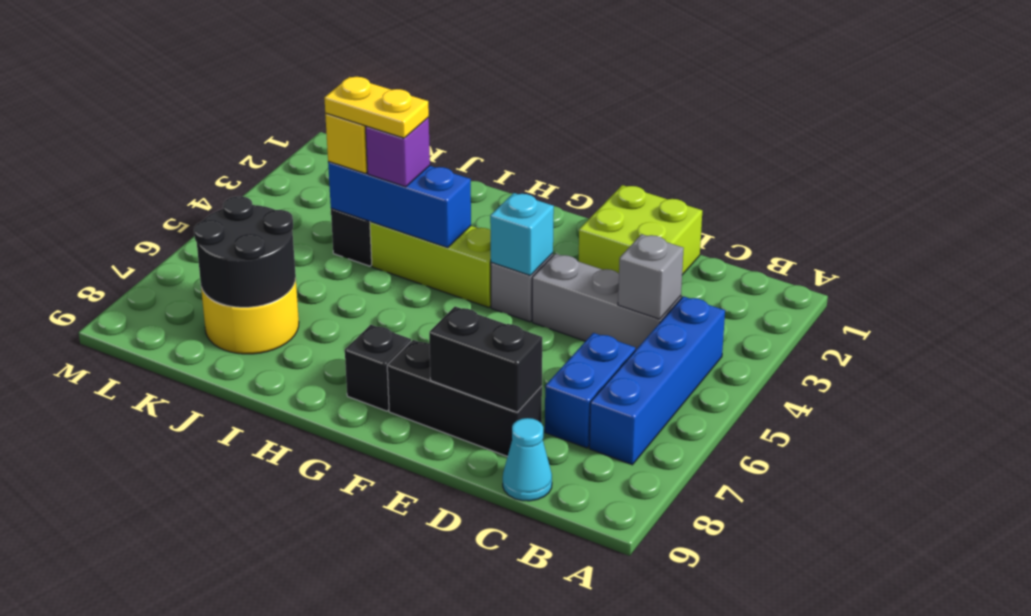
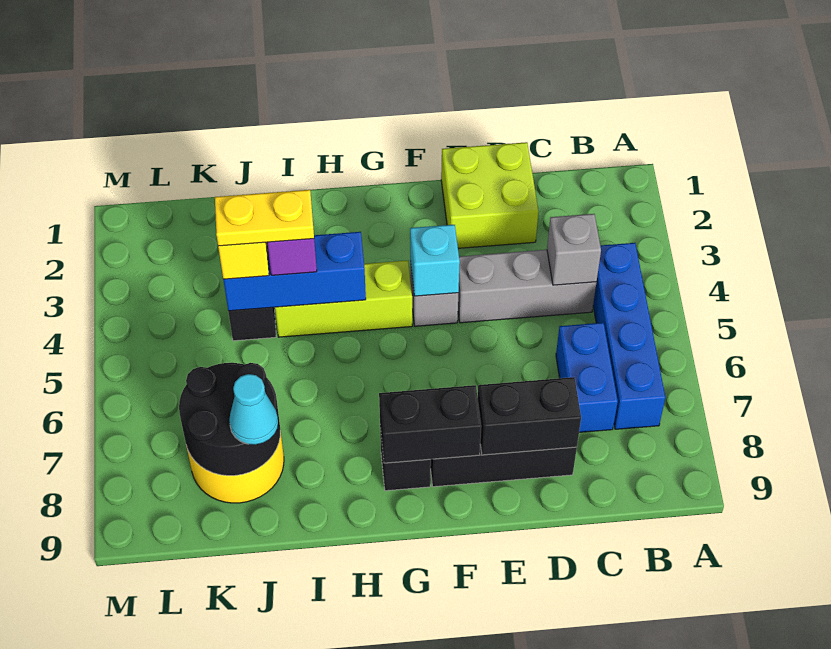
cyan cone C9 level 1 -> cyan cone J8 level 3
none -> black brick F8:G8 level 2

